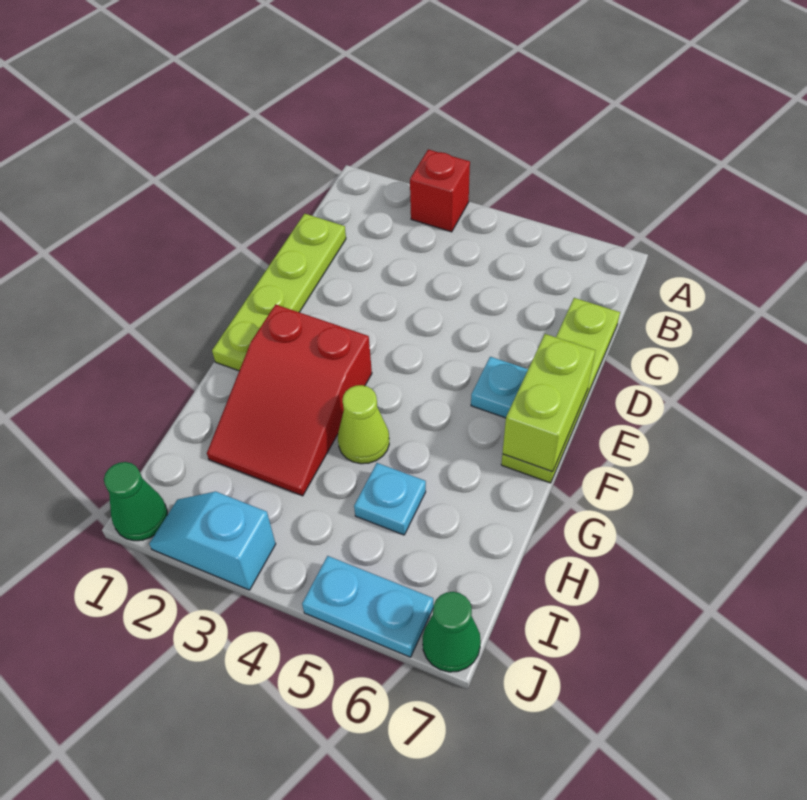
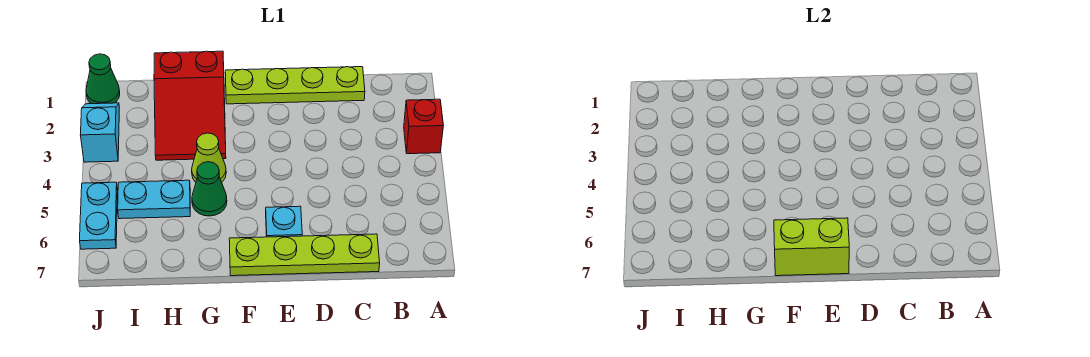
red slope F2:H3 level 1 top F -> red slope G1:H3 level 1 top 1
cyan plate H5 level 1 -> cyan plate H5:I5 level 1
green cone J7 level 1 -> green cone G5 level 1

